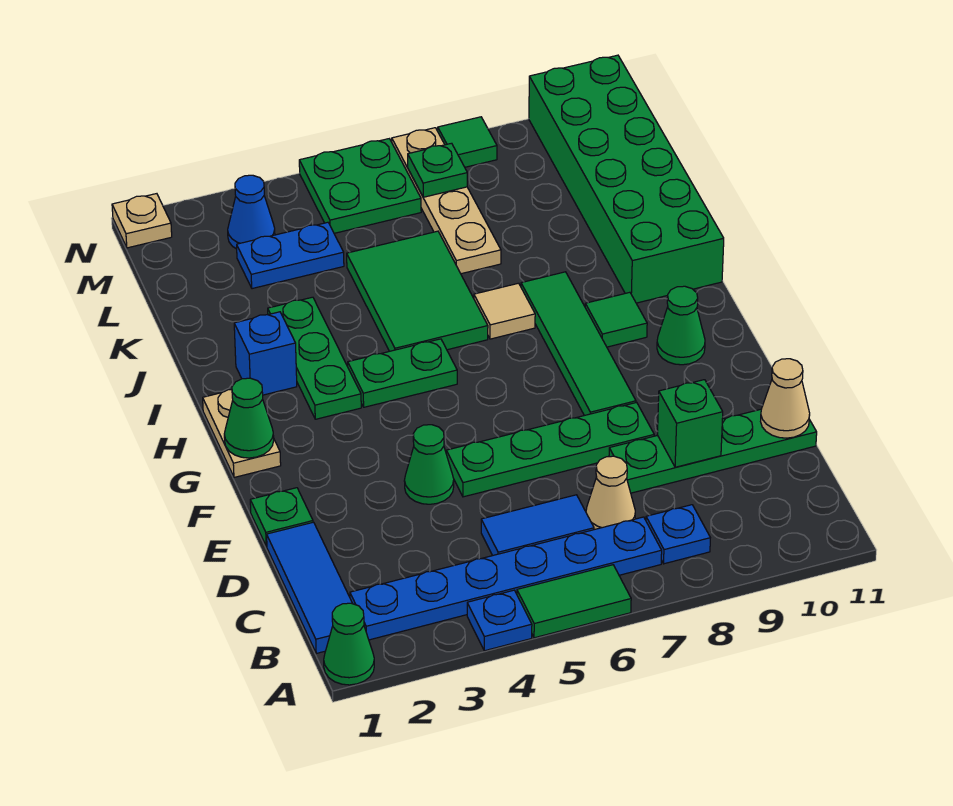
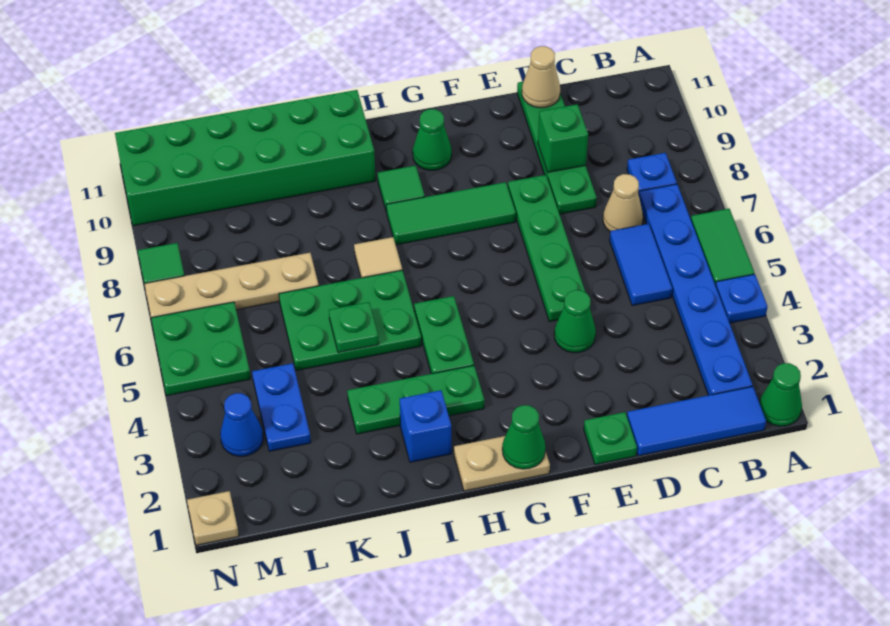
green tile F8:I8 level 1 -> green tile F8:H8 level 1
green tile I5:K6 level 1 -> green plate I5:K6 level 1
green plate M7 level 2 -> green plate J5 level 2

